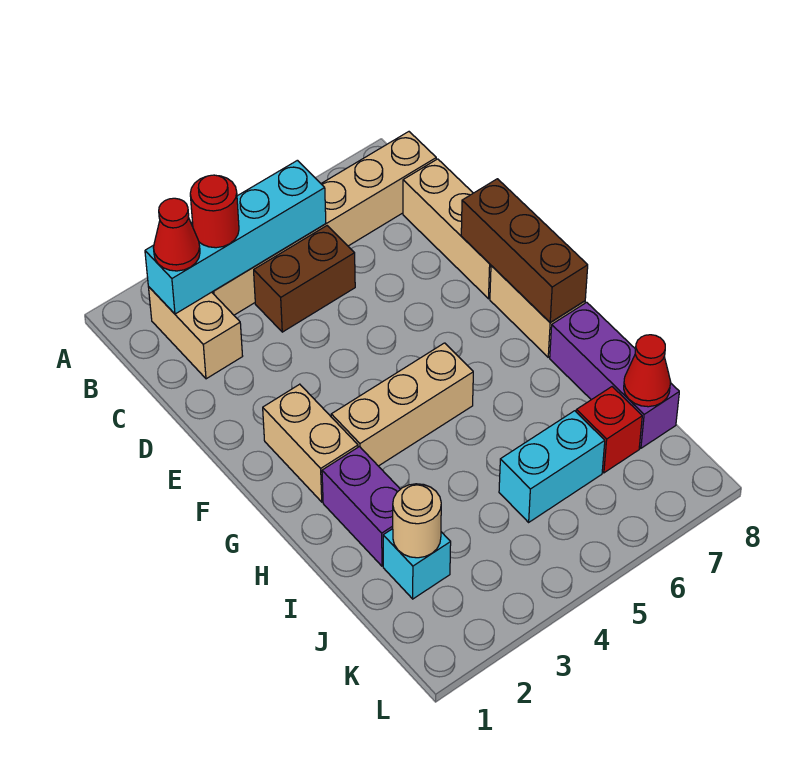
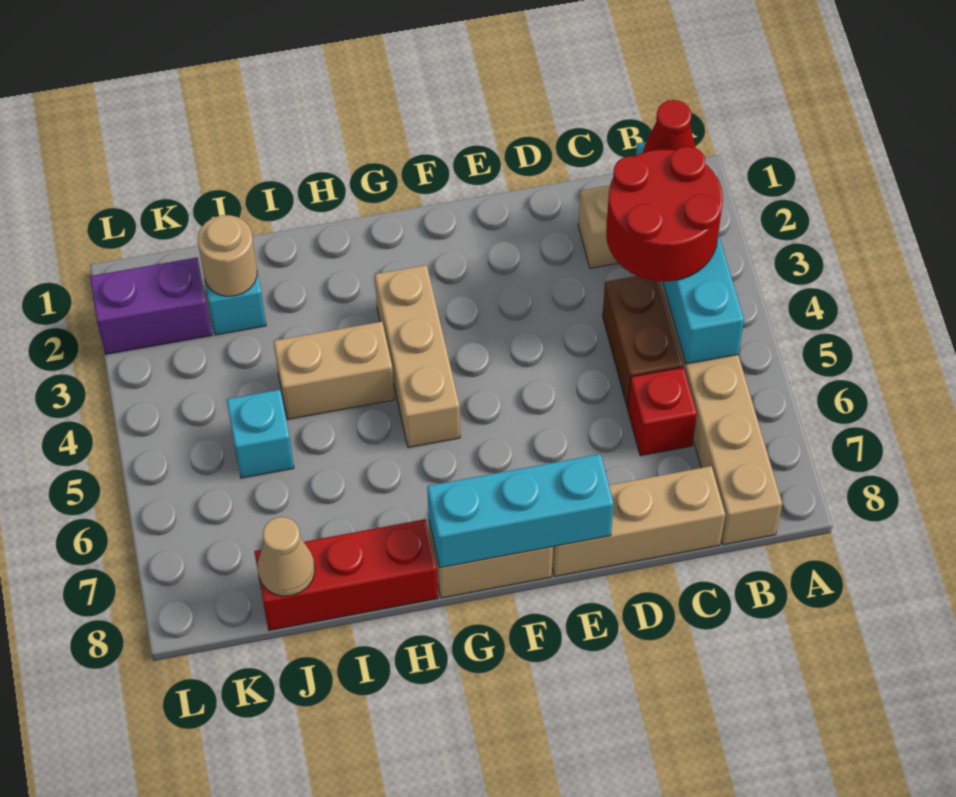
red round brick B3 level 3 -> red round brick B3:C4 level 3
brown brick E8:G8 level 2 -> cyan brick E8:G8 level 2
tan brick F2:G2 level 1 -> tan brick H4:I4 level 1
purple brick H2:I2 level 1 -> purple brick K2:L2 level 1
purple brick H8:J8 level 1 -> red brick H8:J8 level 1
cyan brick J5:J6 level 1 -> cyan brick J5 level 1
red brick J7 level 1 -> red brick C6 level 1
red cone J8 level 2 -> tan cone J8 level 2

